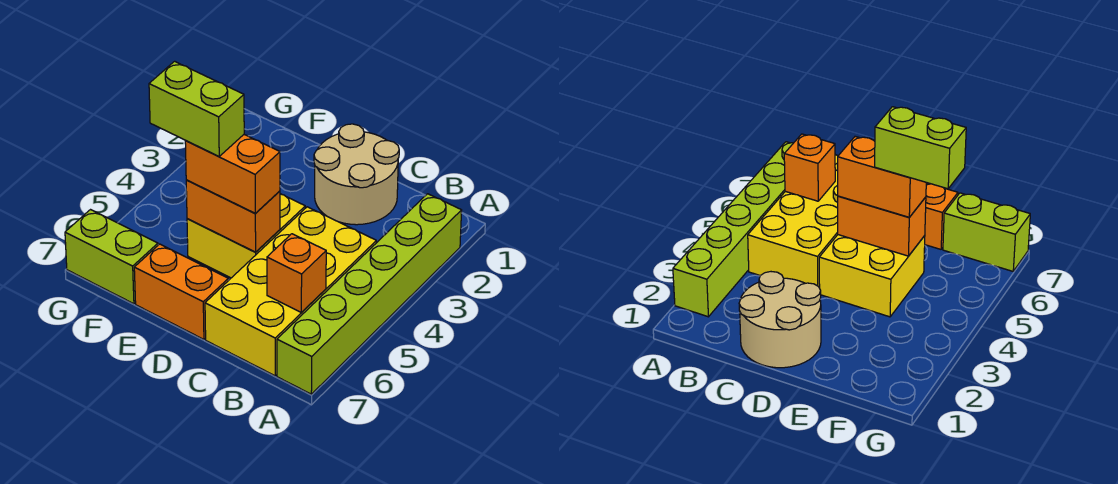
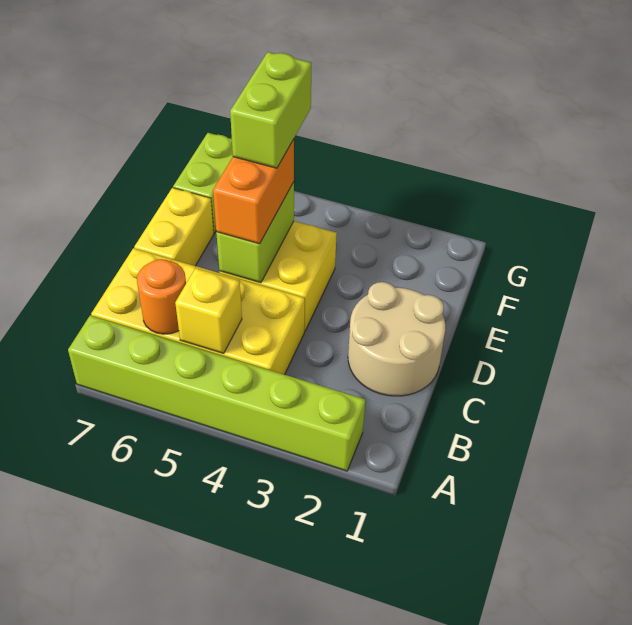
none -> yellow brick B5 level 2
orange brick B6 level 2 -> orange round brick B6 level 2
orange brick D5:E5 level 2 -> lime brick D5:E5 level 2
orange brick D7:E7 level 1 -> yellow brick D7:E7 level 1

